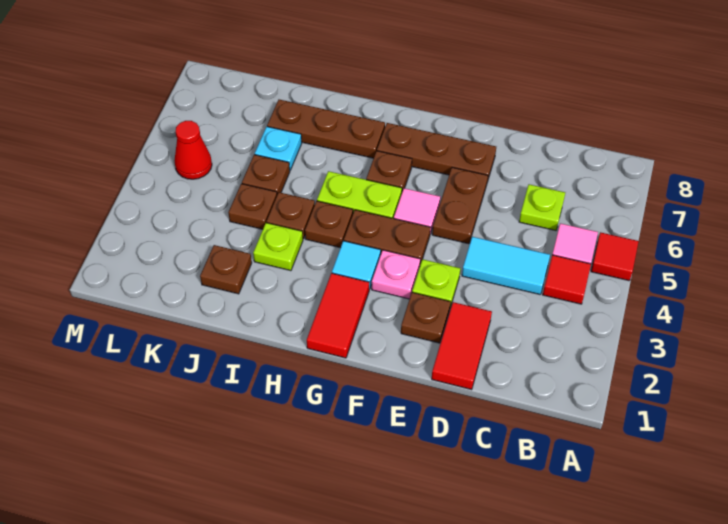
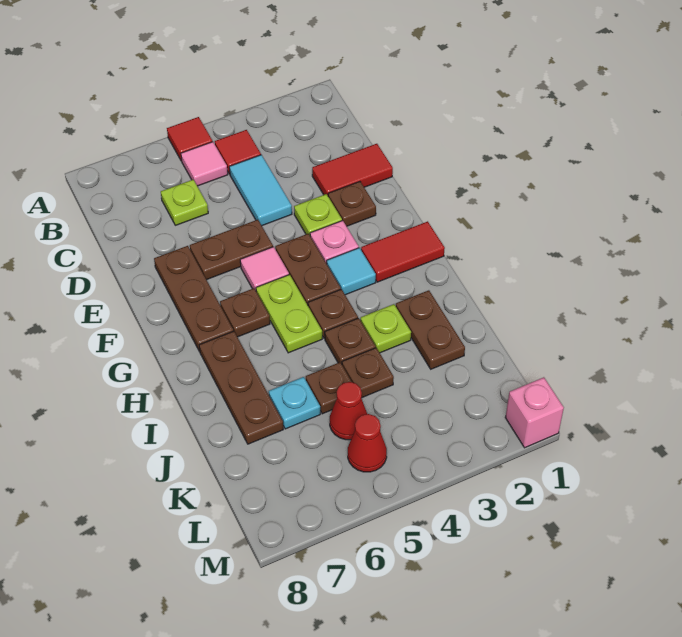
brown plate J2 level 1 -> brown plate I2:J2 level 1
none -> red cone K5 level 1
none -> pink brick M1 level 1

